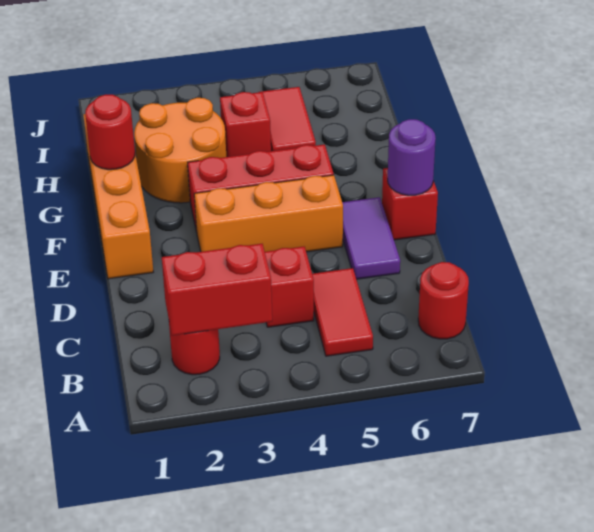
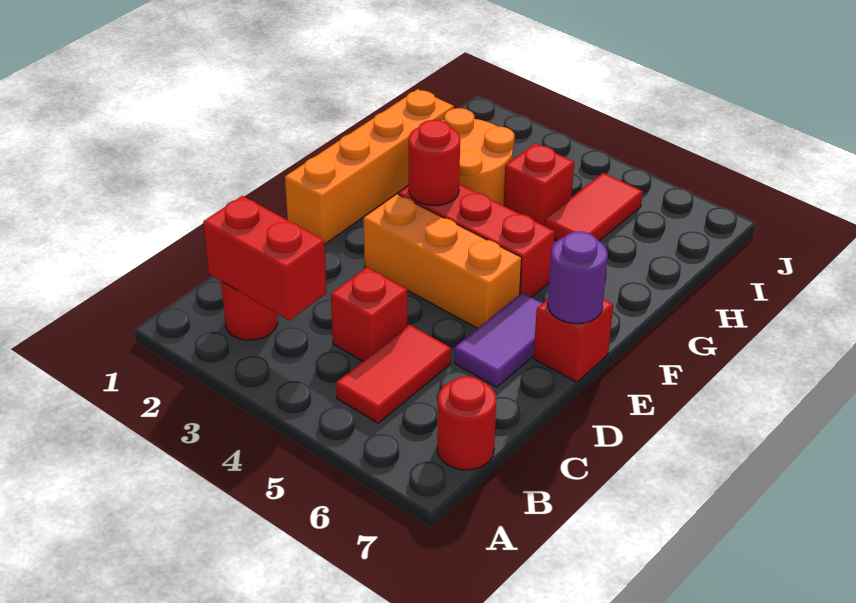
red round brick G1 level 2 -> red round brick F3 level 2

